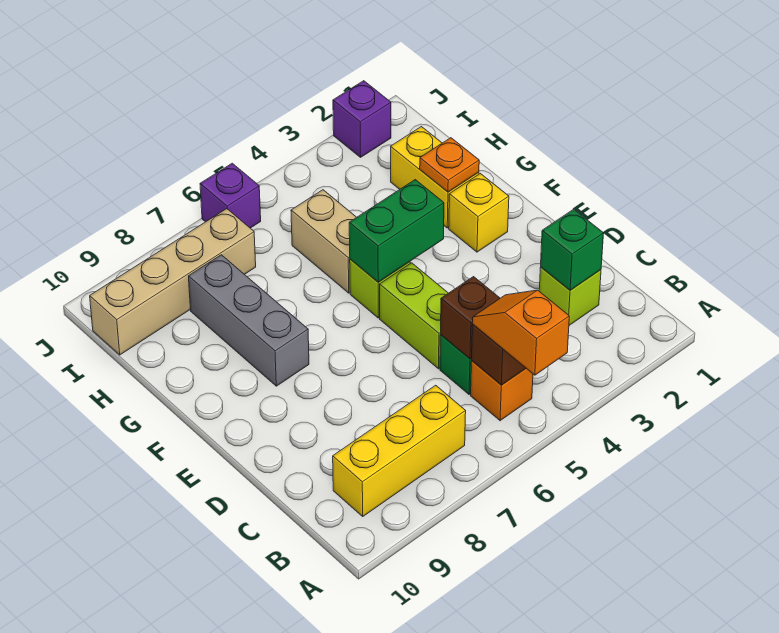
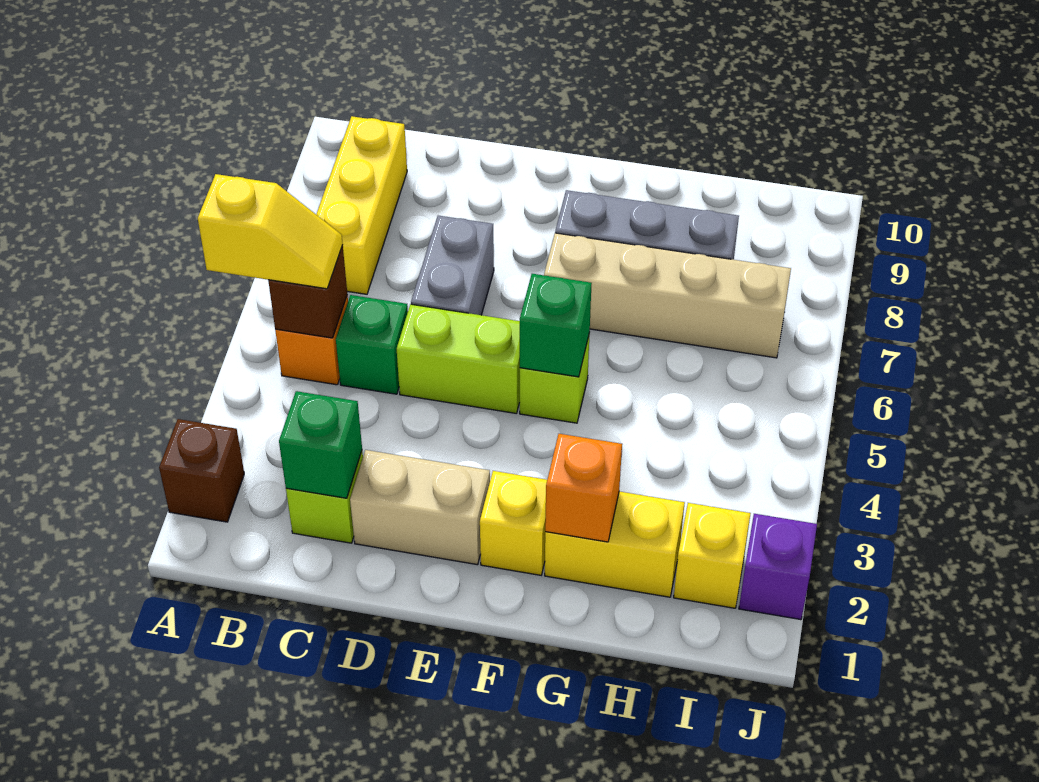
orange slope A5:B5 level 3 top A -> yellow slope A5:B5 level 3 top A
brown brick C5 level 2 -> brown brick A2 level 1
none -> grey brick D6:D7 level 1
green brick F4:F5 level 2 -> green brick F5 level 2
orange plate G2 level 2 -> orange brick G2 level 2
tan brick G5:H5 level 1 -> tan brick D2:E2 level 1
none -> yellow brick I2 level 1
tan brick I7:I10 level 1 -> tan brick F7:I7 level 1
purple brick J6 level 1 -> none

